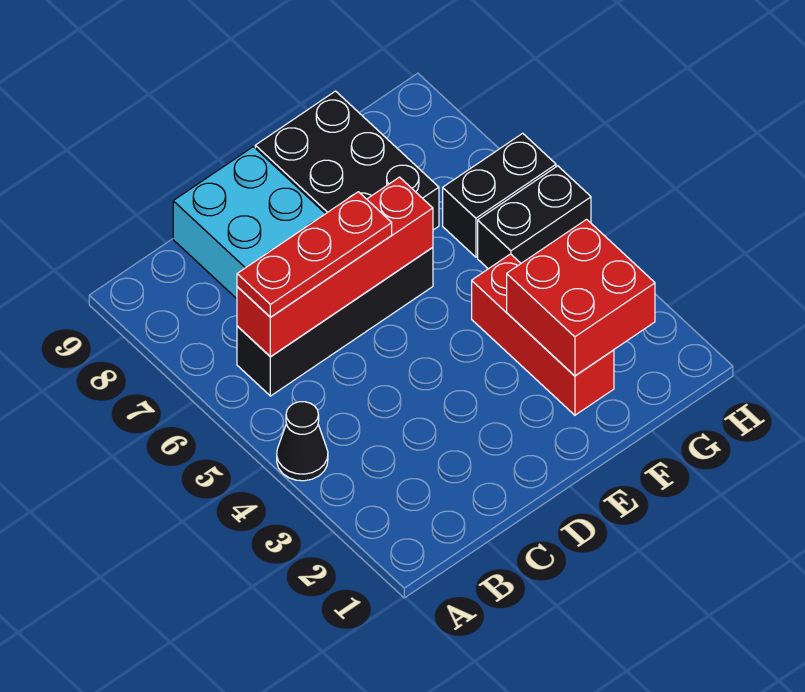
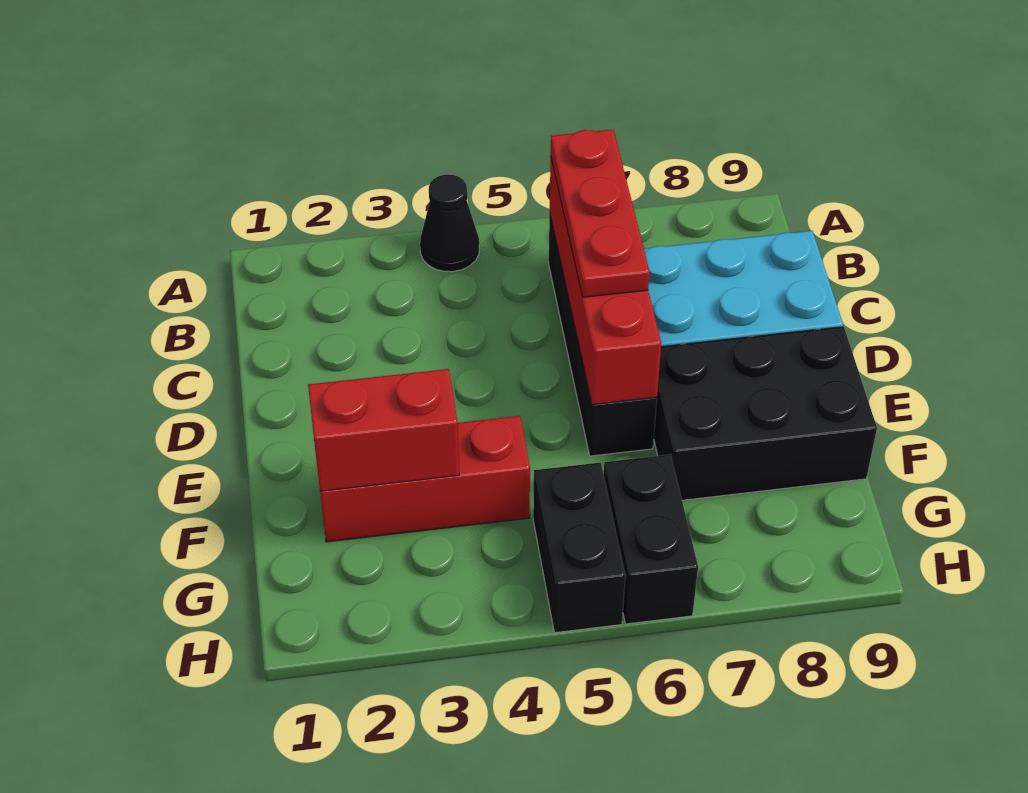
red brick F2:G3 level 2 -> red brick F2:F3 level 2

